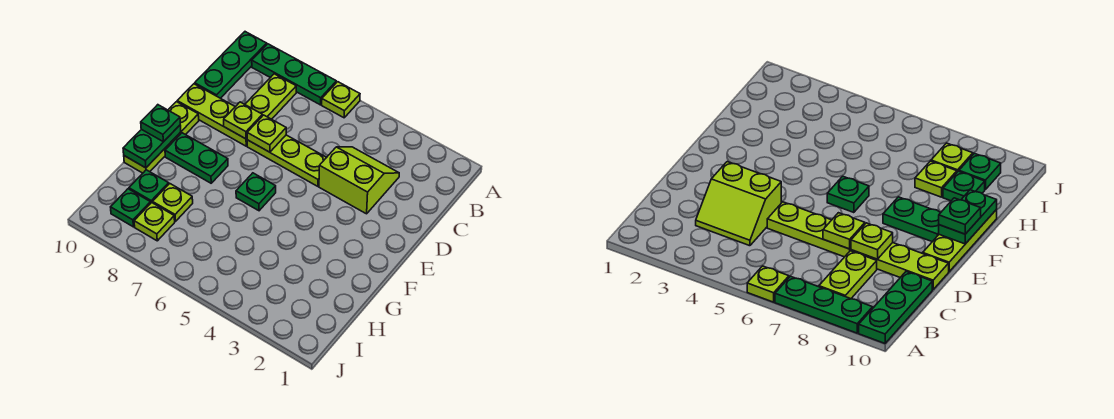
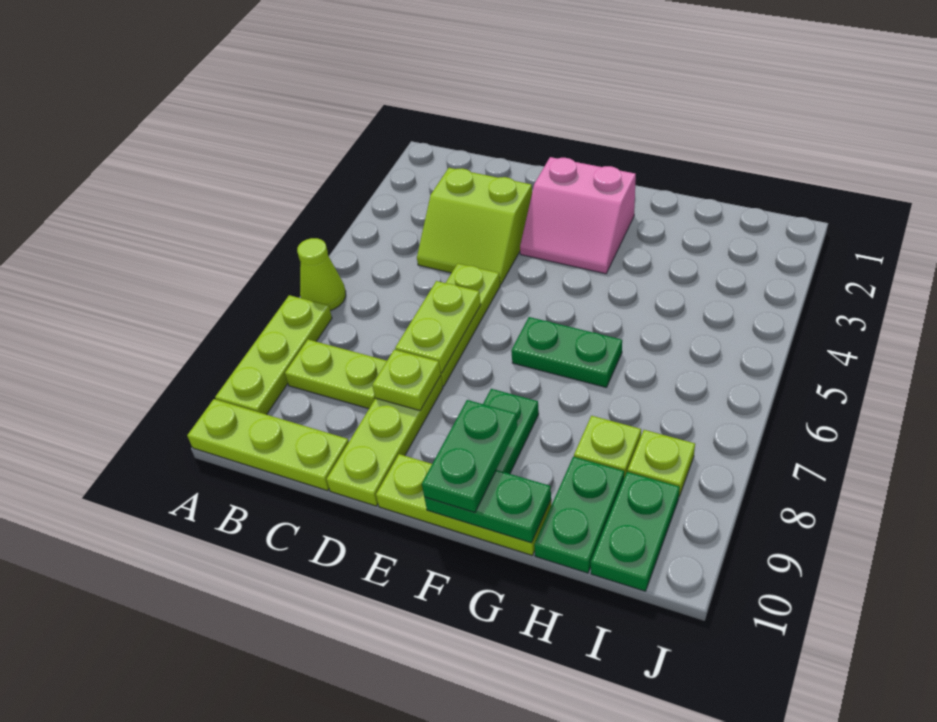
lime plate A6 level 1 -> lime cone A6 level 1
green plate A7:A9 level 1 -> lime plate A7:A9 level 1
green plate A10:C10 level 1 -> lime plate A10:C10 level 1
lime slope C3:D4 level 1 top D -> lime slope C3:D4 level 1 top 3
lime plate D7 level 2 -> lime plate D6:D7 level 2
none -> pink slope E2:F3 level 1 top 2
green plate F6 level 1 -> green plate F6:G6 level 1
green plate F10 level 3 -> green plate F9:F10 level 3
green plate H9 level 1 -> green plate H9:H10 level 1
green plate I9 level 1 -> green plate I9:I10 level 1

